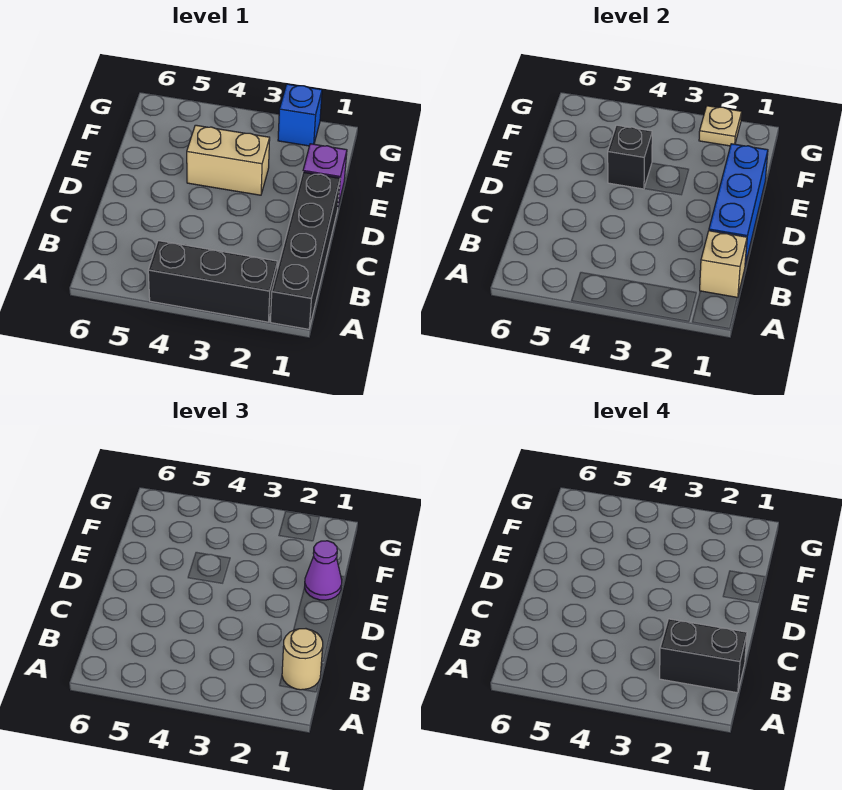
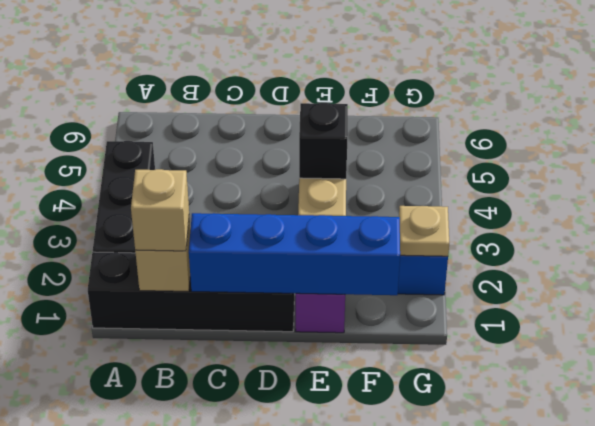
tan round brick B1 level 3 -> tan brick B1 level 3
black brick B1:B2 level 4 -> none
blue brick C1:E1 level 2 -> blue brick C1:F1 level 2
purple cone E1 level 3 -> none

